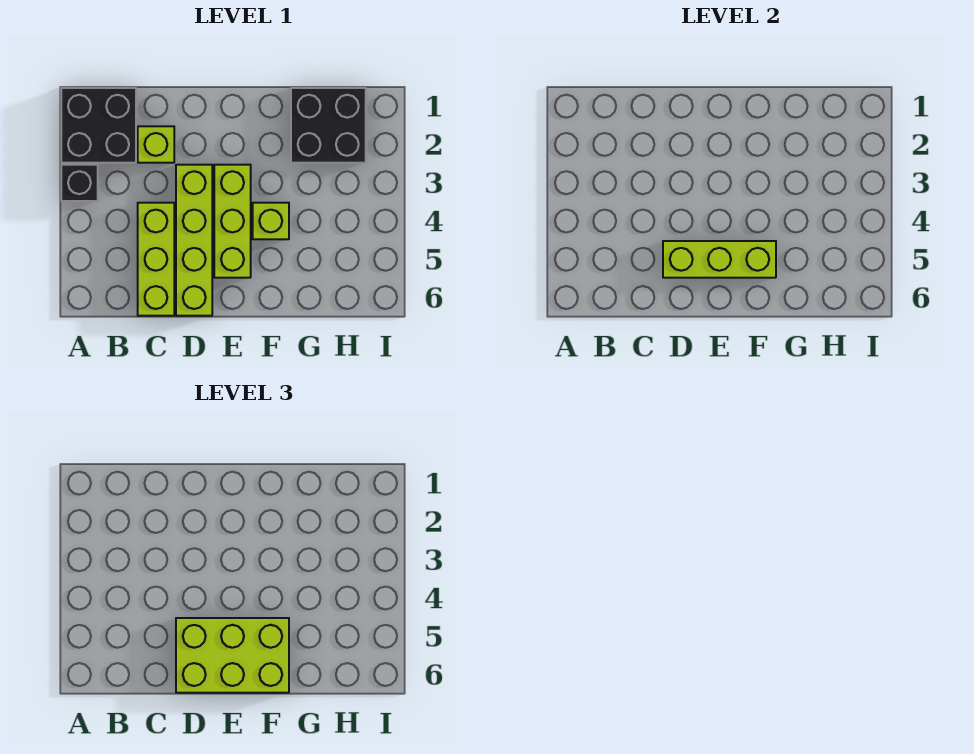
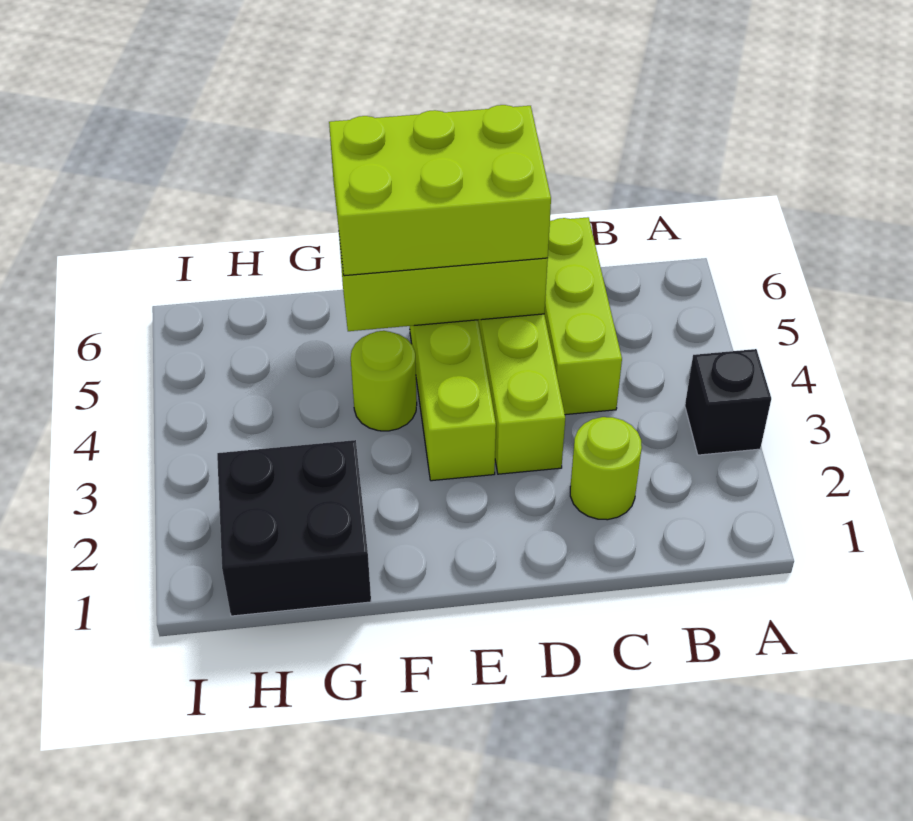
black brick A1:B2 level 1 -> none
lime brick C2 level 1 -> lime round brick C2 level 1
lime brick F4 level 1 -> lime round brick F4 level 1

